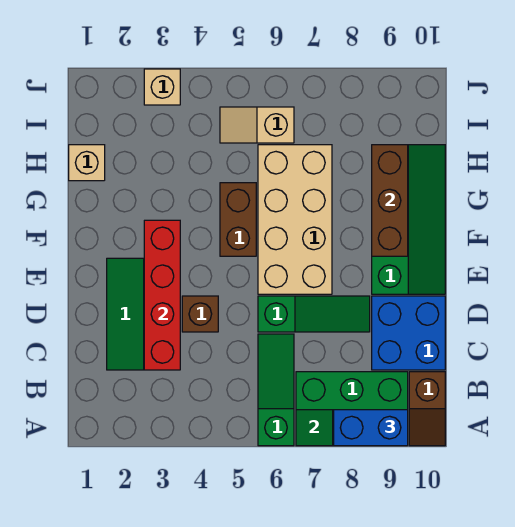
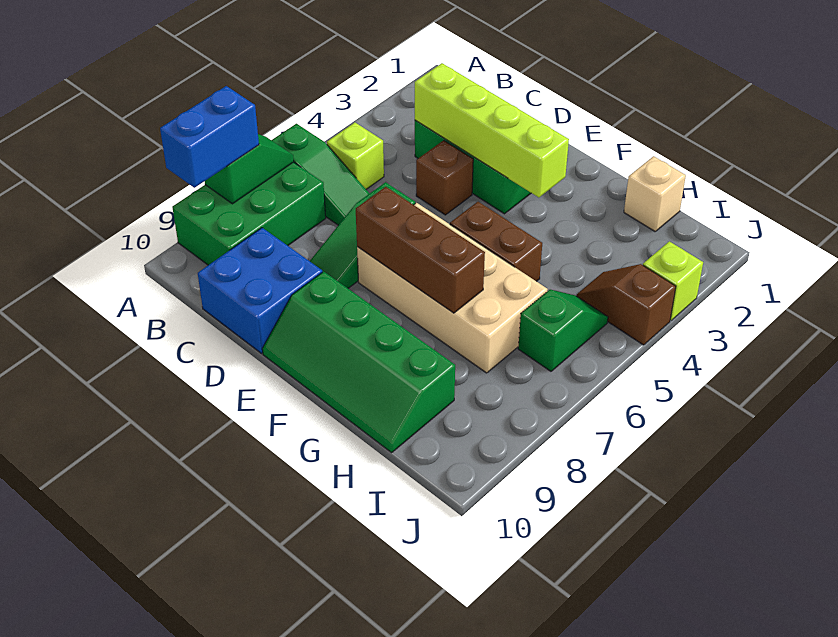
brown slope A10:B10 level 1 top B -> brown slope I4:J4 level 1 top J
none -> lime brick B5 level 1
red brick C3:F3 level 2 -> lime brick C3:F3 level 2
brown brick F9:H9 level 2 -> brown brick E7:G7 level 2
tan slope I5:I6 level 1 top 6 -> green slope I5:I6 level 1 top 6
tan brick J3 level 1 -> lime brick J3 level 1

